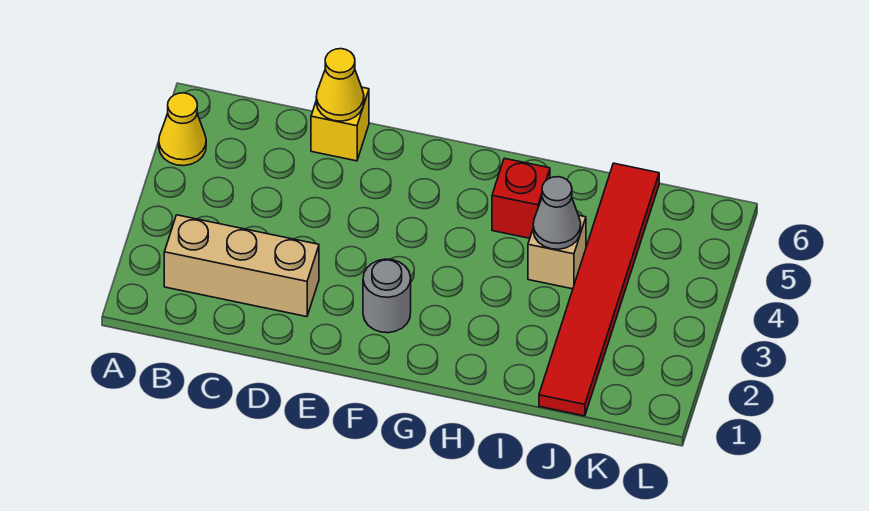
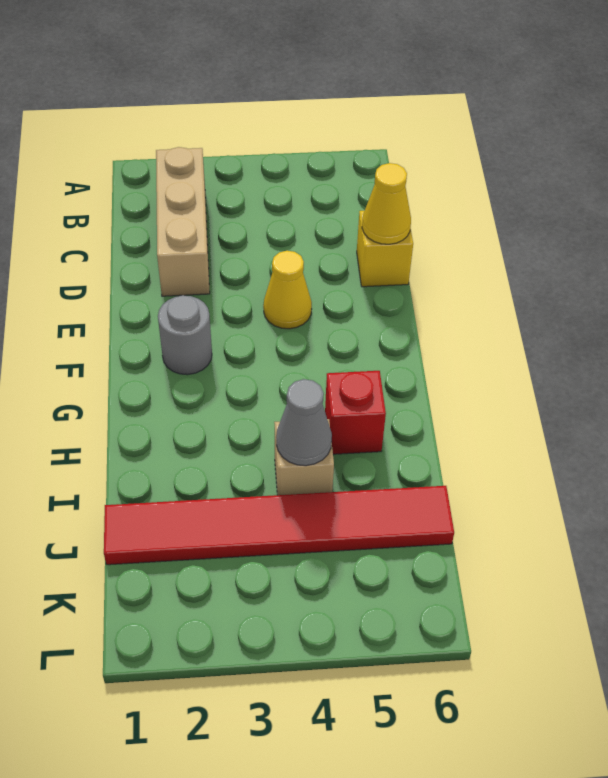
yellow cone A5 level 1 -> yellow cone E4 level 1

